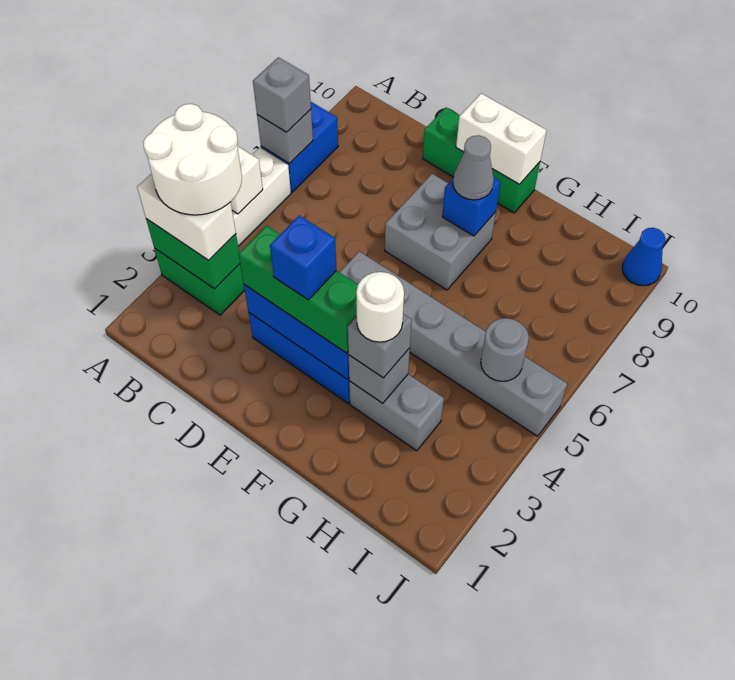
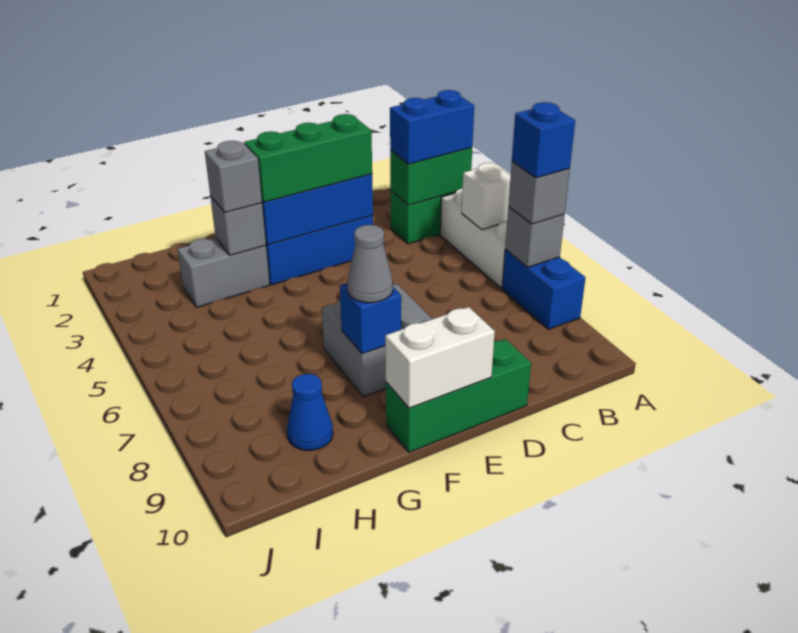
white brick A3:B3 level 3 -> blue brick A3:B3 level 3
white round brick A3:B4 level 4 -> none
blue brick E3 level 4 -> blue brick A7 level 4
grey brick E5:J5 level 1 -> none
white round brick G3 level 4 -> none
grey round brick I5 level 2 -> none
blue cone J10 level 1 -> blue cone H9 level 1

